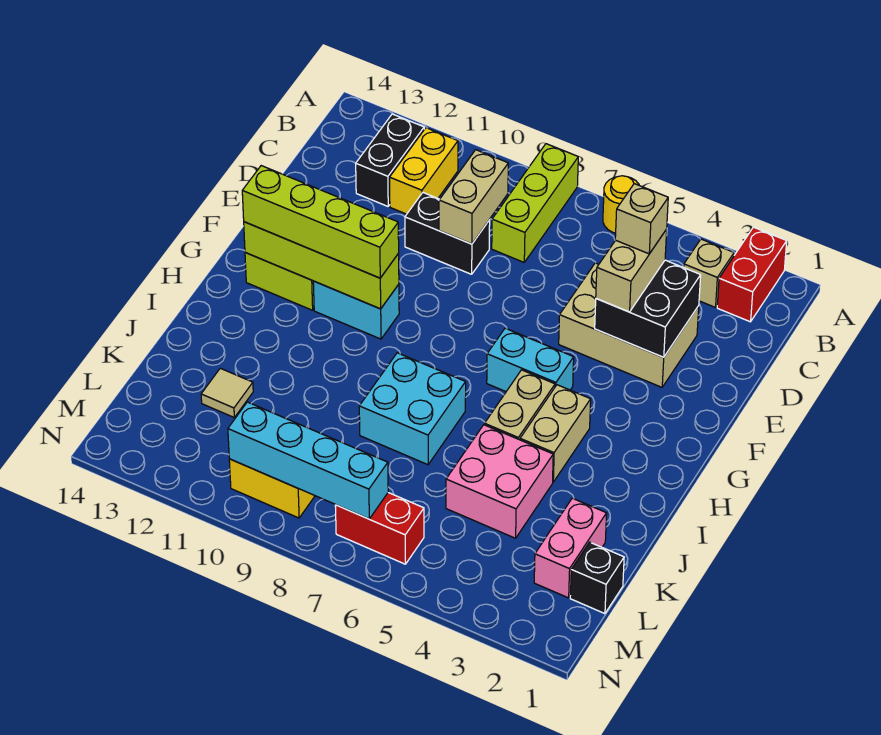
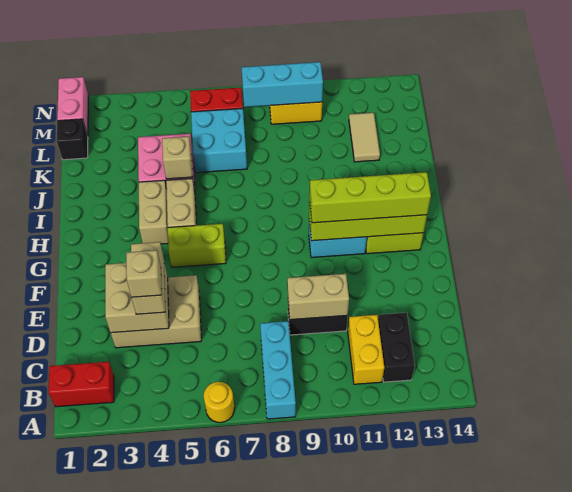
red brick A2:B2 level 1 -> red brick B1:B2 level 1
lime brick A8:C8 level 1 -> cyan brick A8:C8 level 1
tan brick B3 level 1 -> tan brick J5 level 2
tan brick C9:D9 level 2 -> tan brick D9:D10 level 2
black brick D3:E4 level 2 -> tan brick D3:E4 level 2
cyan brick G5:G6 level 1 -> lime brick G5:G6 level 1
cyan brick I7:J8 level 1 -> cyan brick K6:L7 level 1
pink brick K2:L2 level 1 -> pink brick M1:N1 level 1
tan tile K12 level 1 -> tan tile K12:L12 level 1
cyan brick M7:M10 level 2 -> cyan brick M8:M10 level 2

